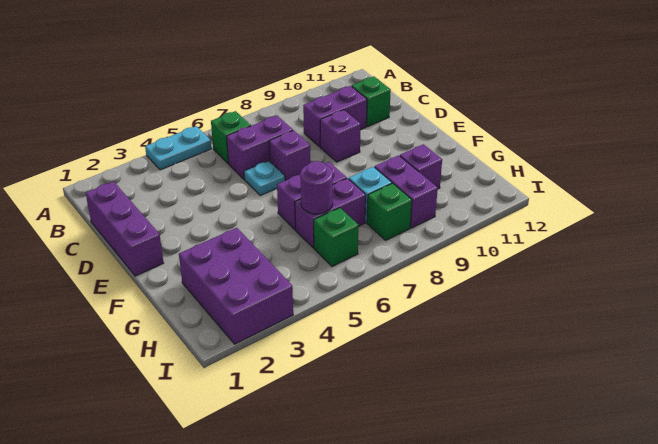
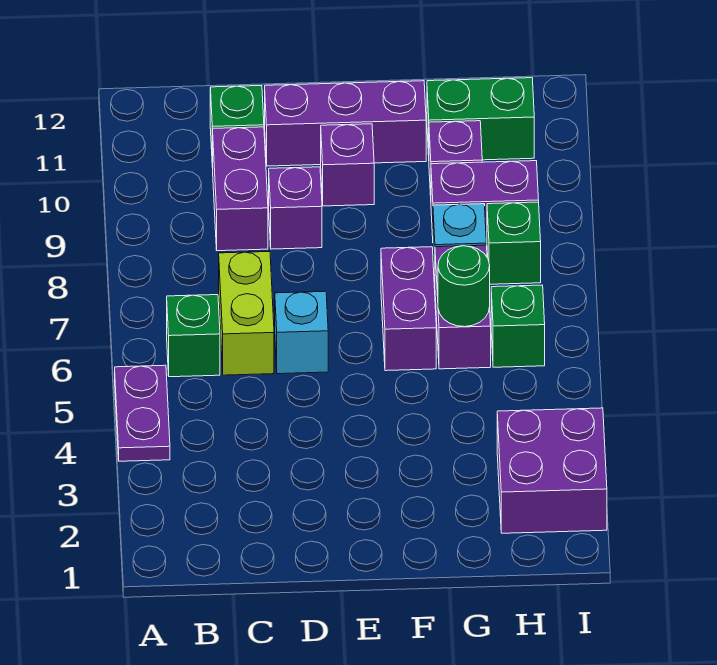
cyan plate A4:A5 level 1 -> purple plate A4:A5 level 1
purple brick C1:E1 level 1 -> purple brick D11:F11 level 1
purple brick C6:C7 level 1 -> lime brick C6:C7 level 1
cyan plate D6 level 1 -> cyan brick D6 level 1
purple brick D7 level 1 -> purple brick E10 level 1
purple brick G2:I3 level 1 -> purple brick H2:I3 level 1
purple round brick G6 level 2 -> green round brick G6 level 2
none -> green brick G11:H11 level 1

